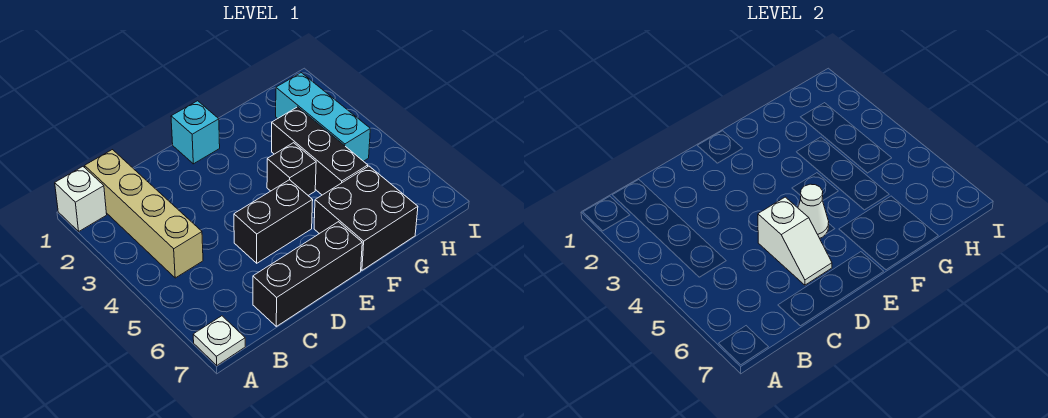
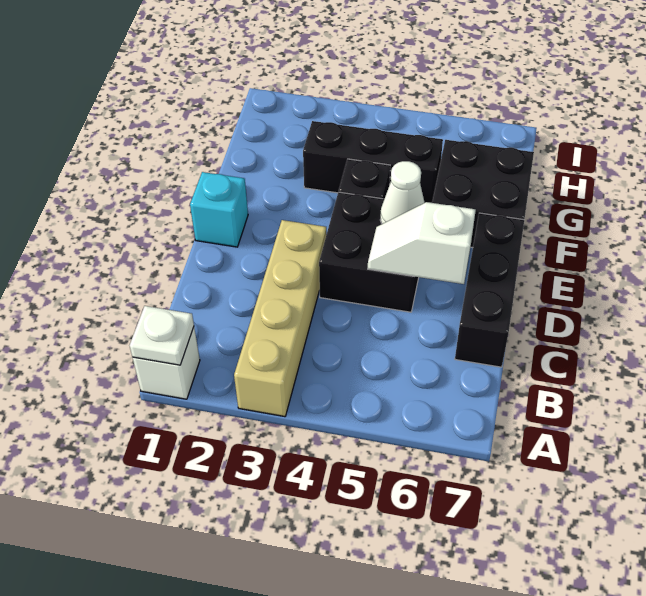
white plate A7 level 1 -> white plate A1 level 2
tan brick B1:B4 level 1 -> tan brick A3:D3 level 1
black brick D5:E5 level 1 -> black brick D4:E5 level 1
white slope D5:D6 level 2 top 5 -> white slope D5:D6 level 2 top 6
cyan brick H2:H4 level 1 -> none

